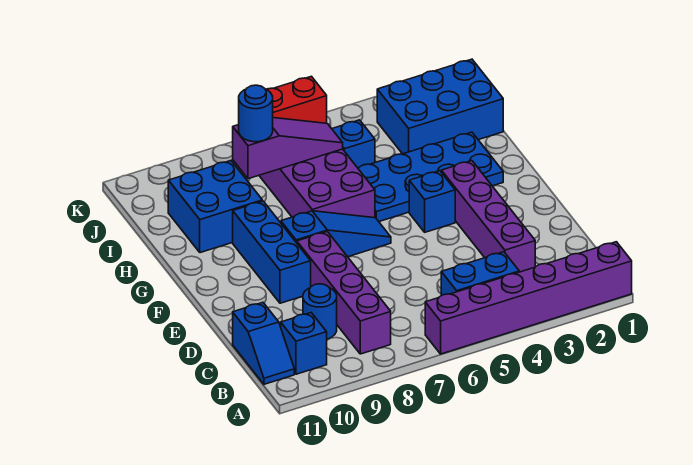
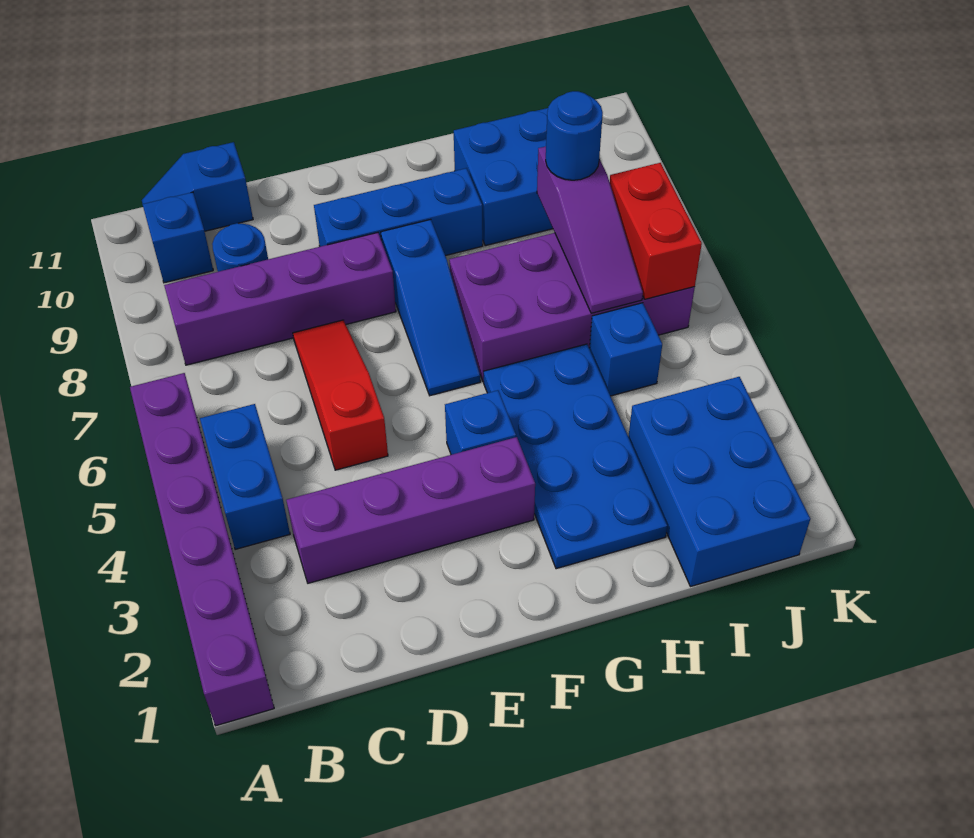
none -> red slope D5:D7 level 1 top 5

